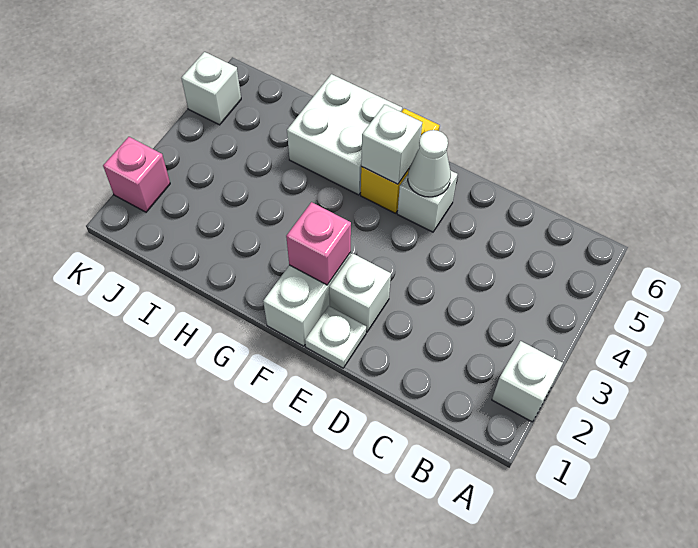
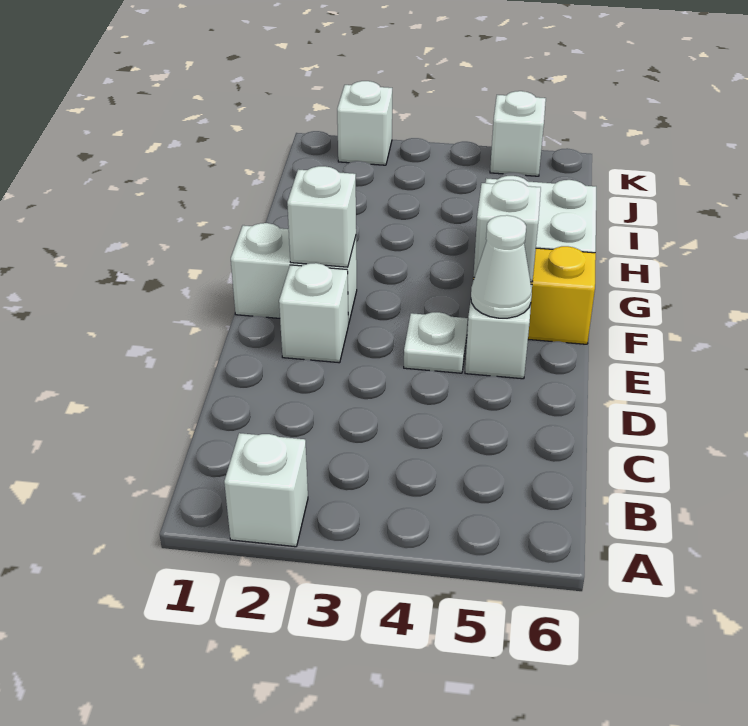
white plate E1 level 1 -> white plate E4 level 1
pink brick F2 level 2 -> white brick F2 level 2
pink brick K2 level 1 -> white brick K2 level 1

